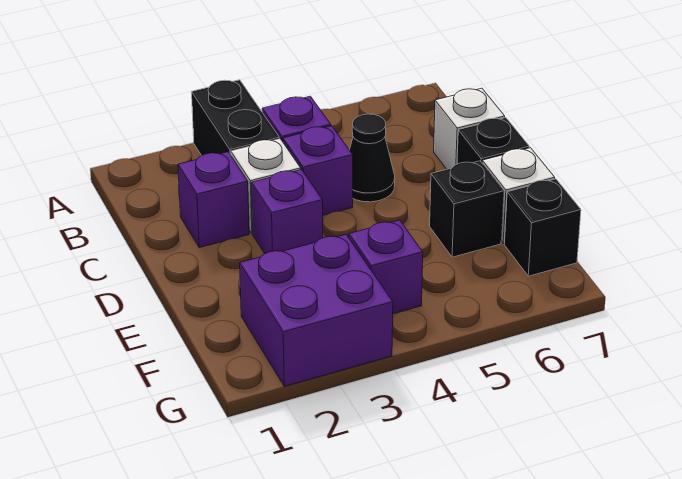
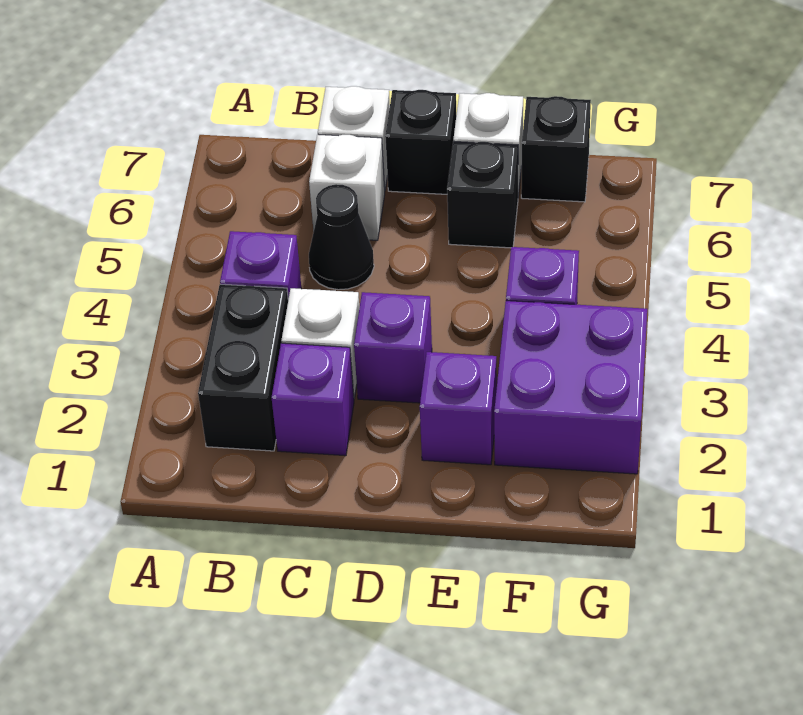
black brick A3:B3 level 1 -> black brick B2:B3 level 1
purple brick C4 level 1 -> purple brick E2 level 1
none -> white brick C6 level 1

